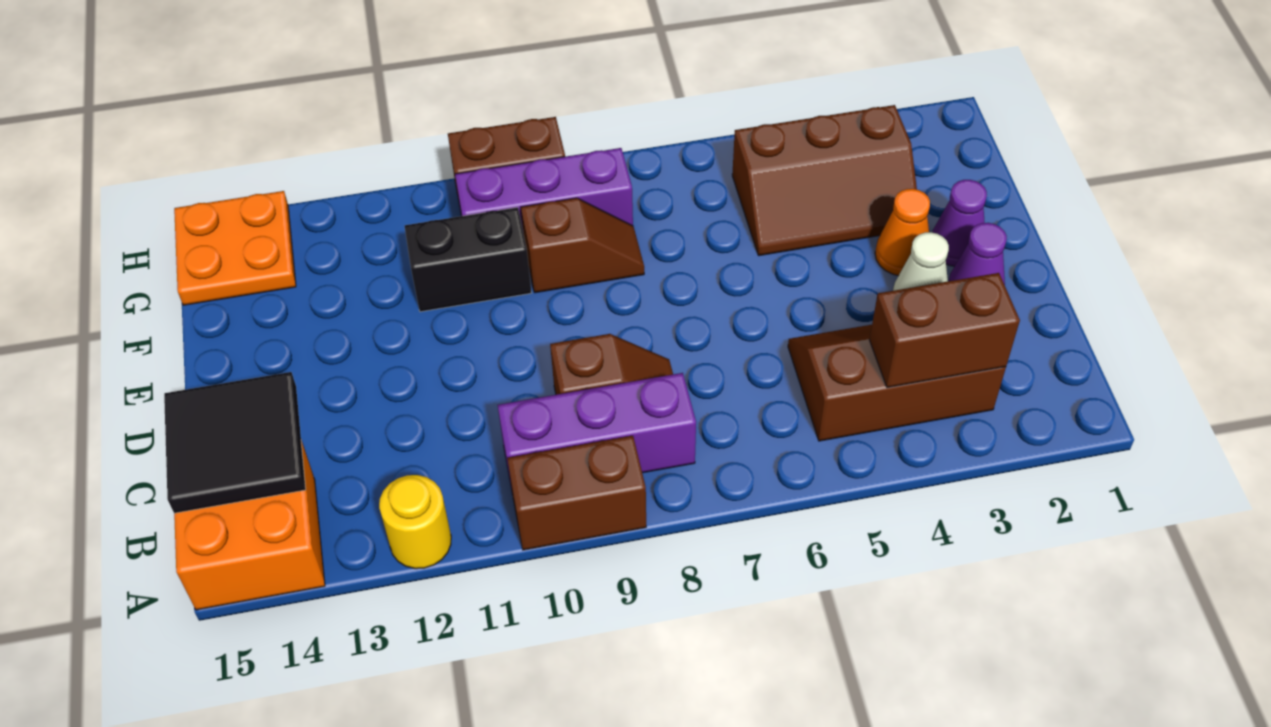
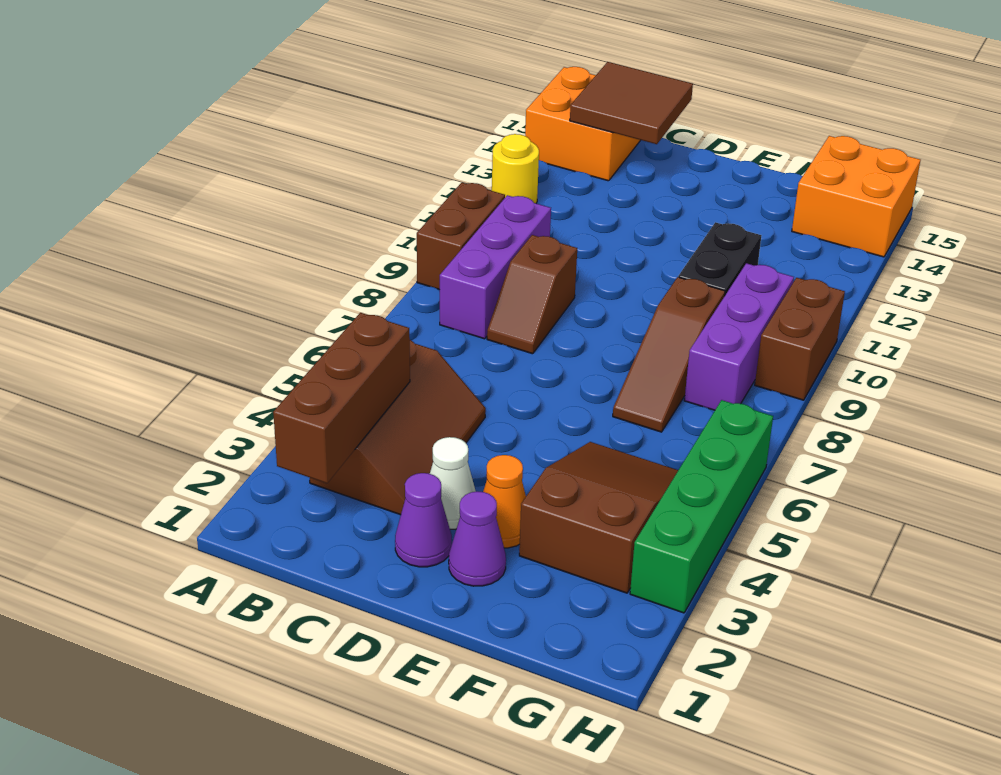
brown brick B3:B4 level 2 -> brown brick B2:B4 level 2
black tile B14:C15 level 2 -> brown tile B14:C15 level 2
brown slope F3:G5 level 1 top G -> brown slope F3:G5 level 1 top 3
brown slope F8:F9 level 1 top 9 -> brown slope F7:F9 level 1 top 9
orange plate G14:H15 level 1 -> orange brick G14:H15 level 1
none -> green brick H3:H6 level 1

